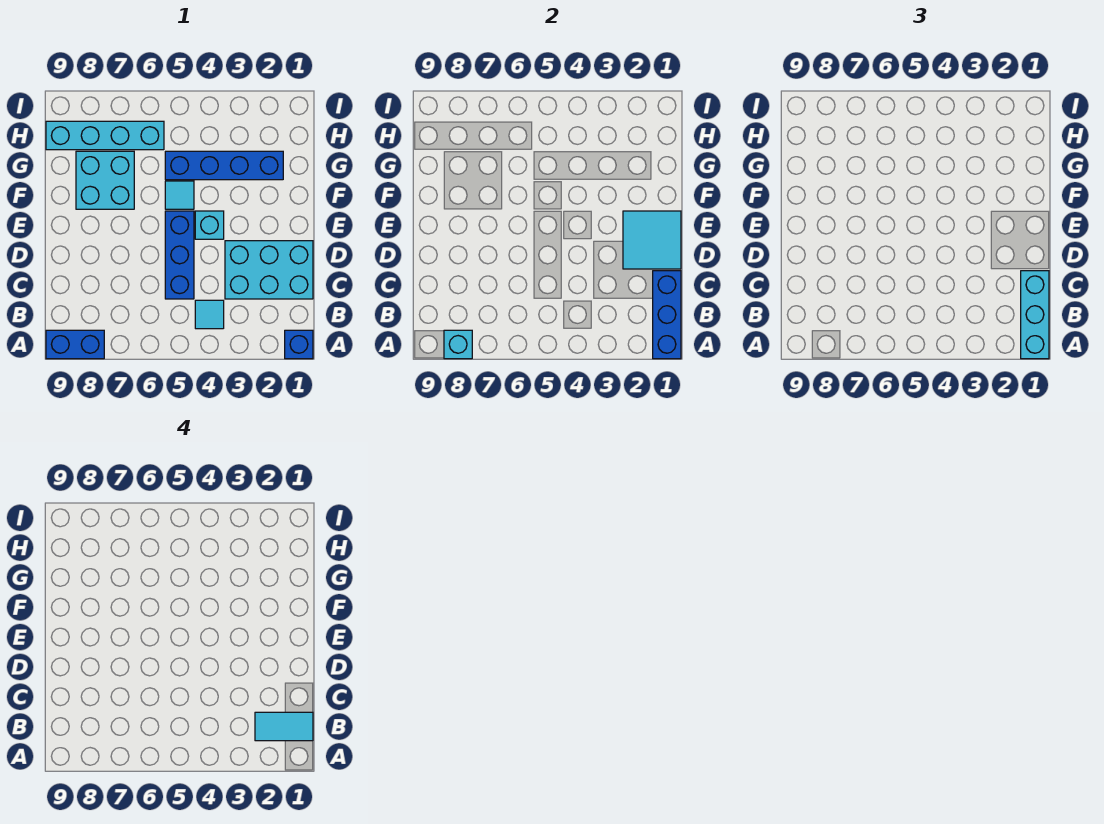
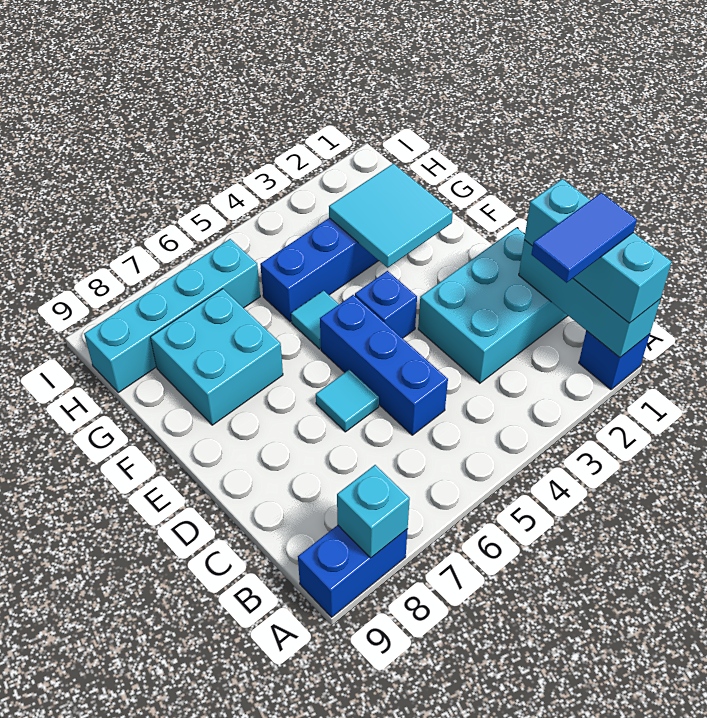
blue brick A1:C1 level 2 -> cyan brick A1:C1 level 2
cyan tile B1:B2 level 4 -> blue tile B1:B2 level 4
cyan tile B4 level 1 -> cyan tile D6 level 1
cyan tile D1:E2 level 2 -> cyan tile F2:G3 level 2
cyan brick E4 level 1 -> blue brick E4 level 1

